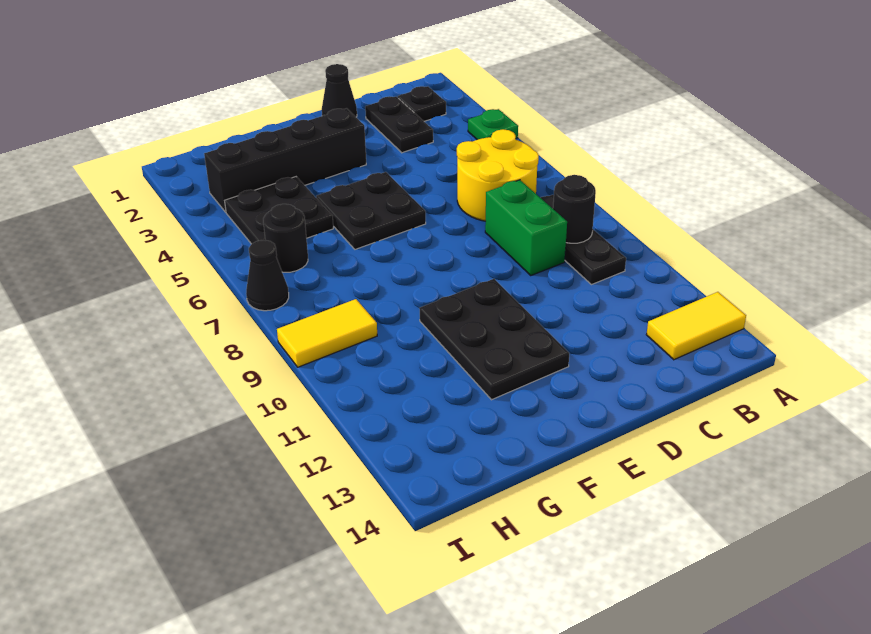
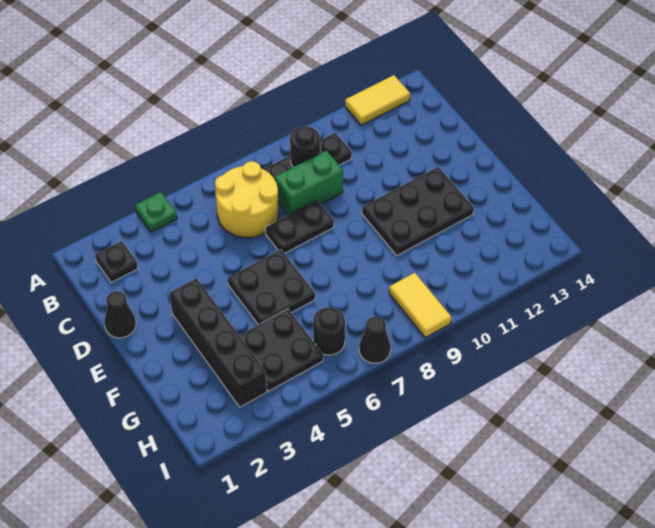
yellow tile A13:B13 level 1 -> yellow tile A12:A13 level 1
black plate C2:C3 level 1 -> black plate D7:D8 level 1

